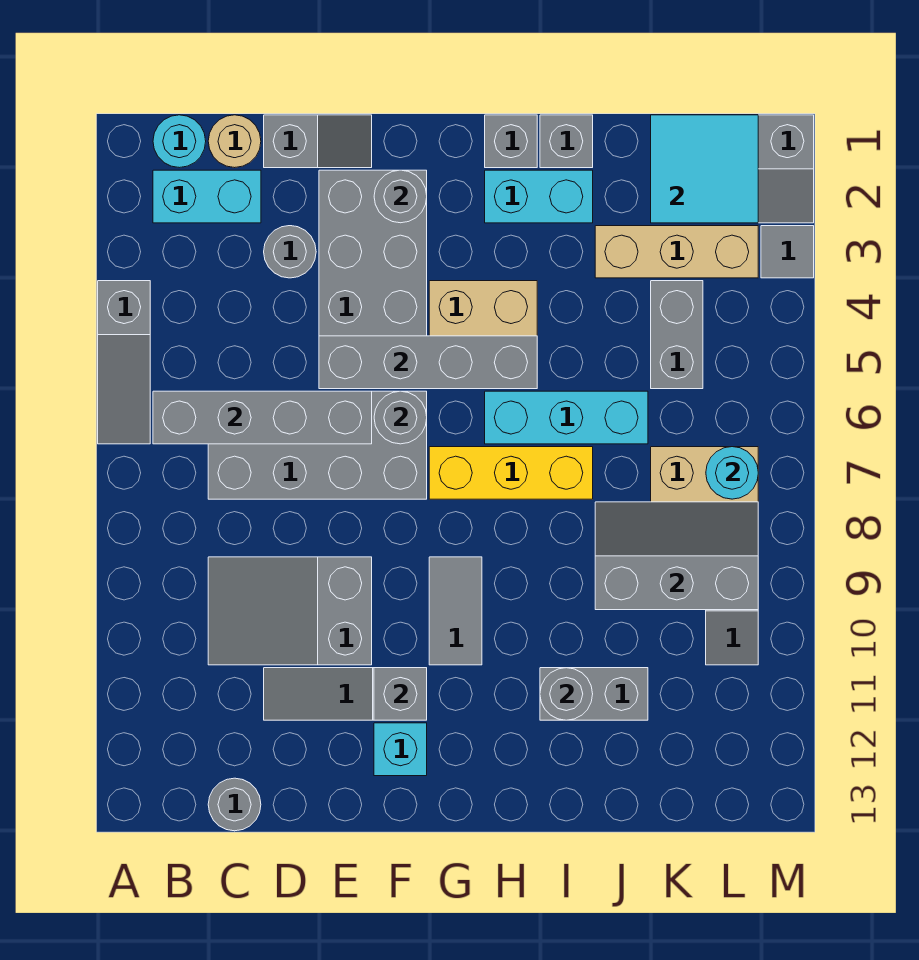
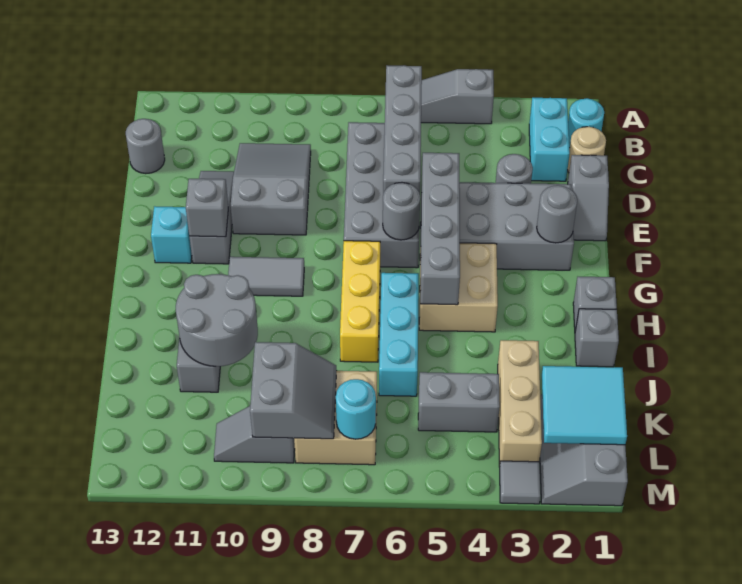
cyan brick H2:I2 level 1 -> none
grey round brick I11 level 2 -> grey round brick I10:J11 level 2
grey slope J8:L9 level 2 top 9 -> grey slope K8:L9 level 2 top 9

